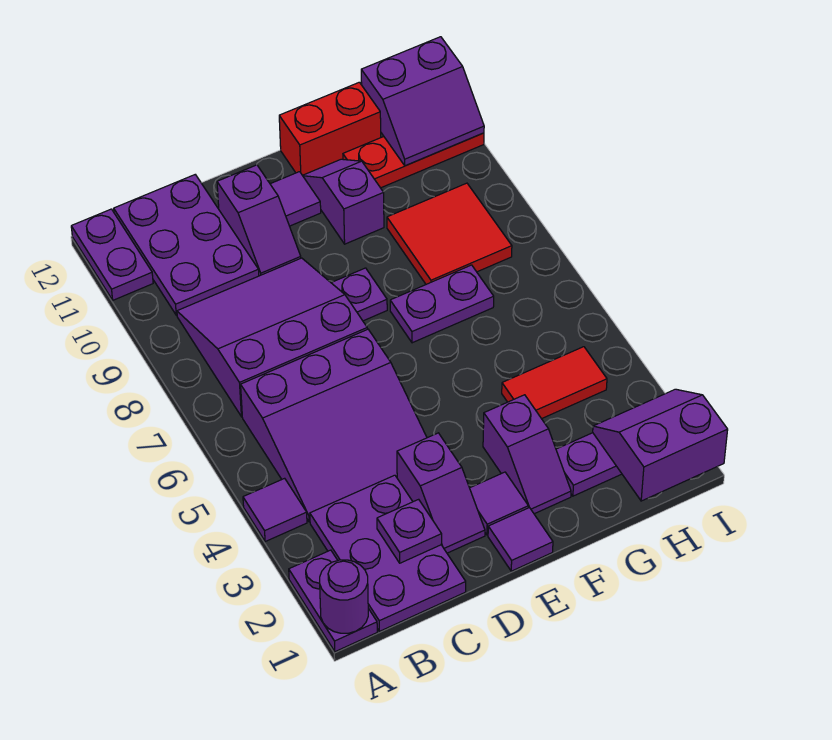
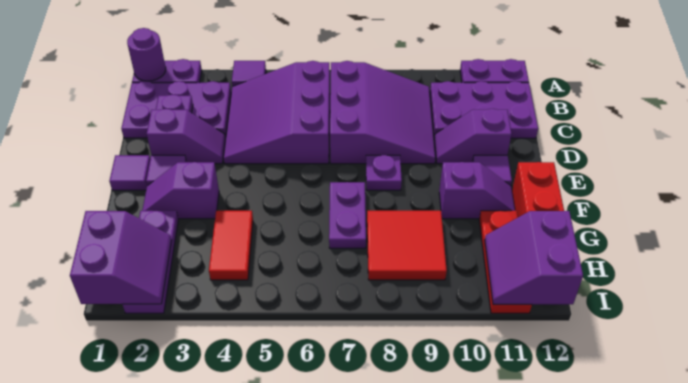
purple slope D2:D3 level 1 top 3 -> purple slope D2:D3 level 1 top 2

